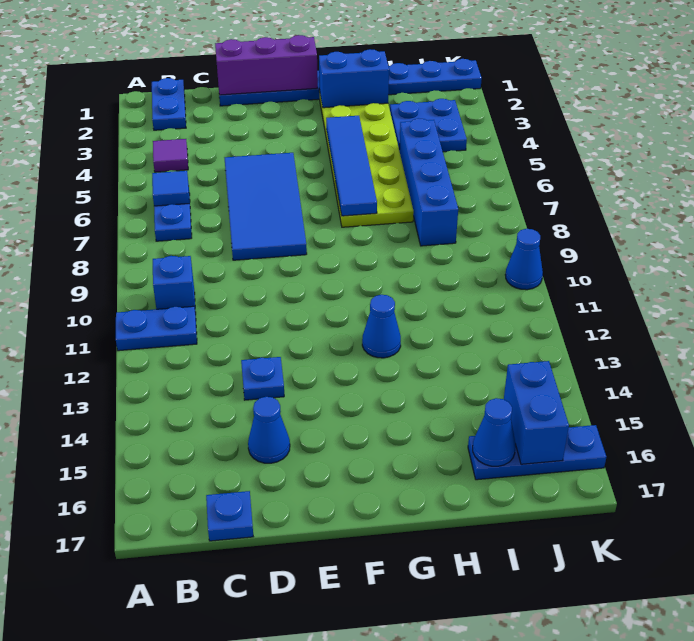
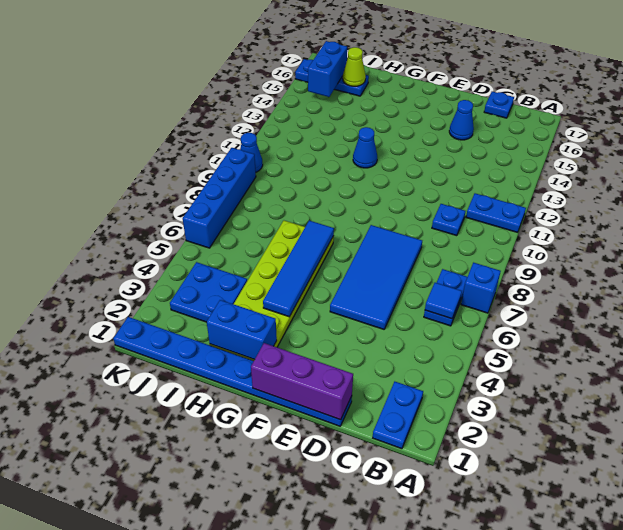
purple tile B4 level 1 -> none
blue brick B10 level 1 -> blue brick A7 level 1
blue plate D13 level 1 -> blue plate C10 level 1
blue brick I5:I8 level 1 -> blue brick K6:K9 level 1
blue cone I16 level 2 -> lime cone I16 level 2

